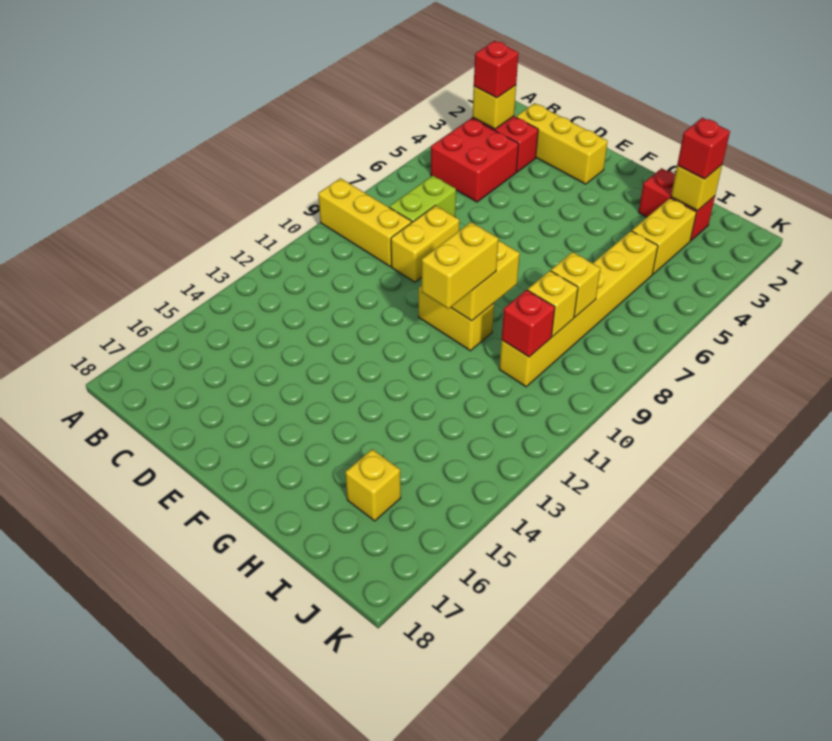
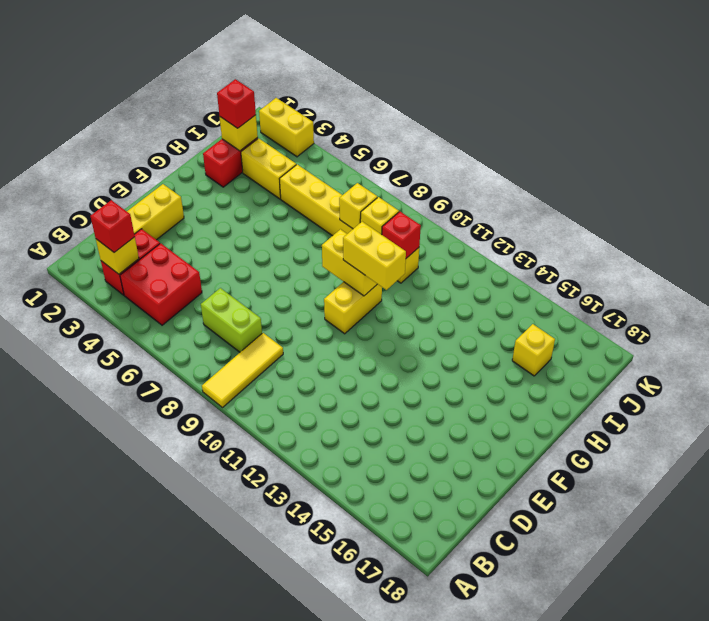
yellow brick A9:C9 level 1 -> yellow tile A9:C9 level 1
yellow brick D8:D9 level 1 -> yellow brick K2:K3 level 1

